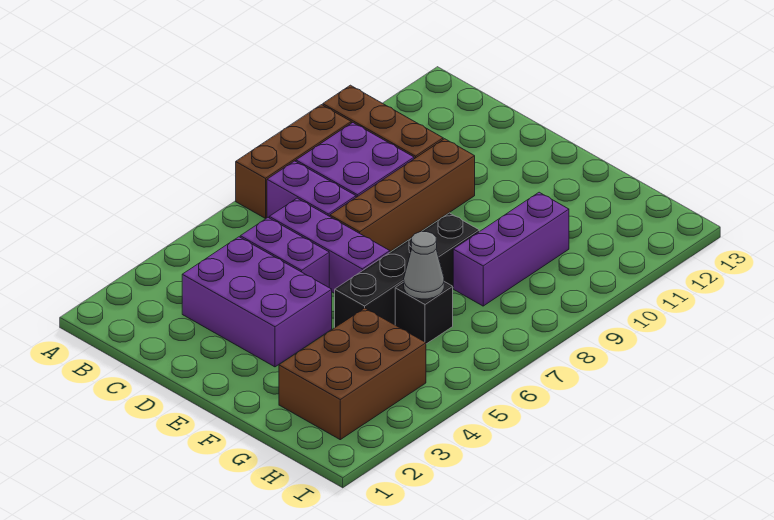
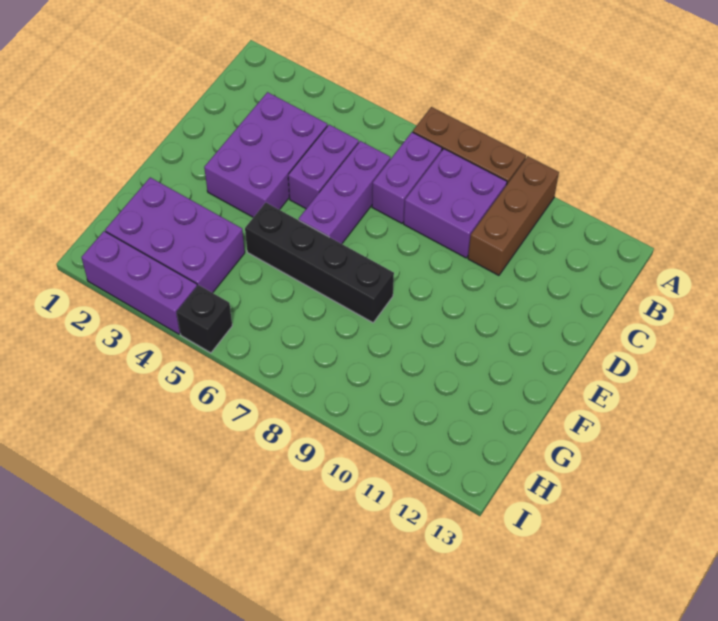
brown brick D7:D10 level 1 -> none
brown brick G2:H4 level 1 -> purple brick G2:H4 level 1
black brick G6 level 1 -> black brick I5 level 1
grey cone G6 level 2 -> none
purple brick G8:G10 level 1 -> purple brick I2:I4 level 1

